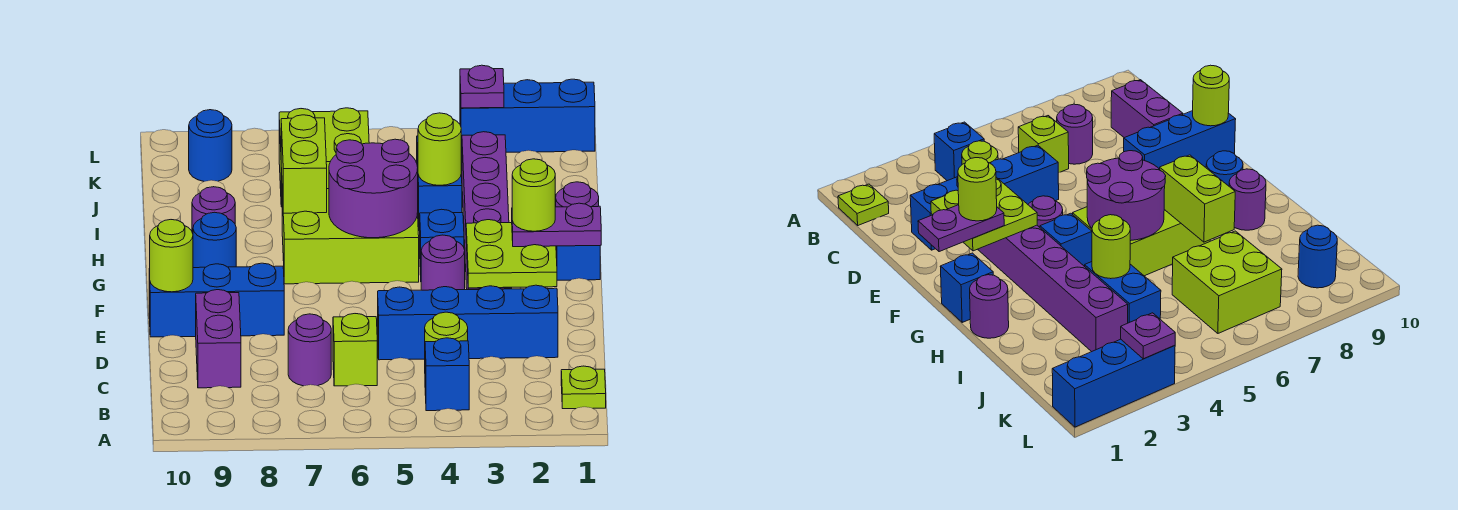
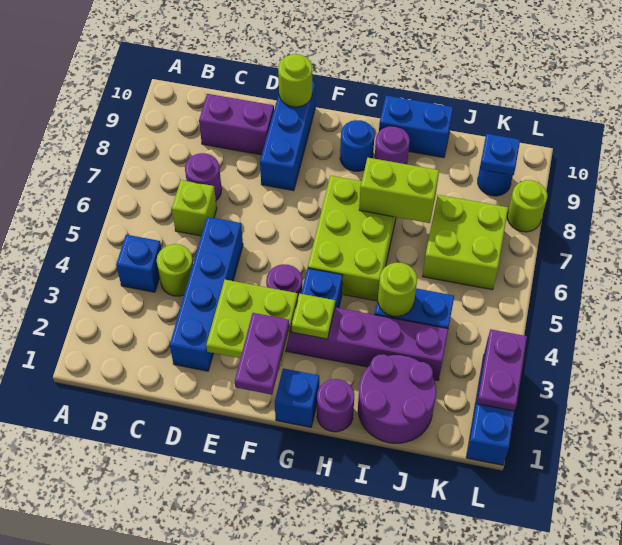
lime plate B1 level 1 -> lime plate G3 level 2
lime round brick F2 level 4 -> lime round brick L8 level 1
purple round brick G5:H6 level 2 -> purple round brick I1:J2 level 1
none -> blue brick H10:I10 level 1
none -> blue plate K9 level 2
purple plate L3 level 2 -> purple plate L2:L3 level 2

